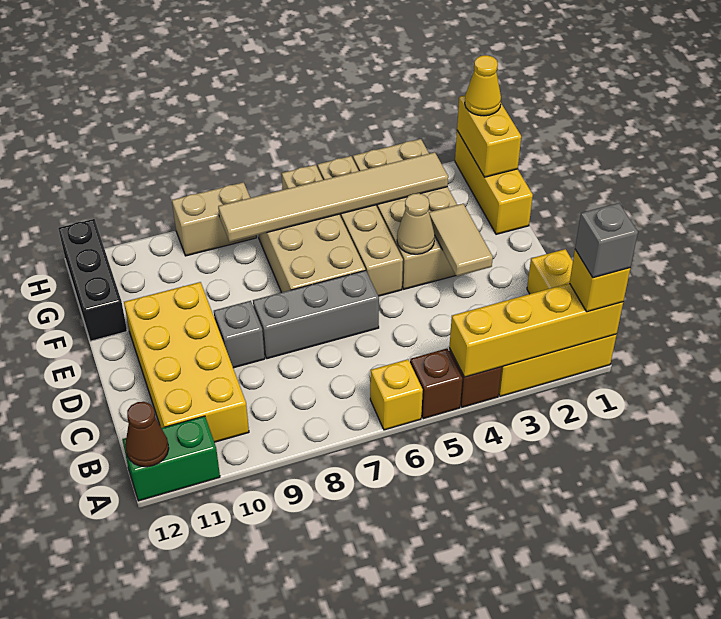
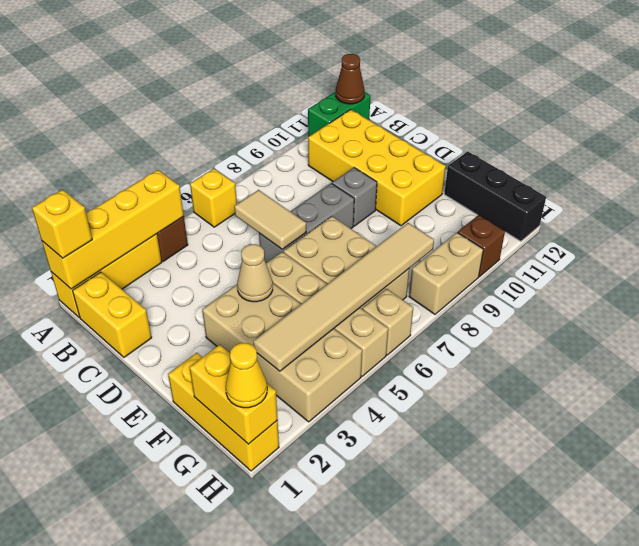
grey brick A1 level 4 -> none
brown brick A5 level 1 -> brown brick H10 level 1
tan tile D3:E3 level 2 -> tan tile C6:D6 level 2

